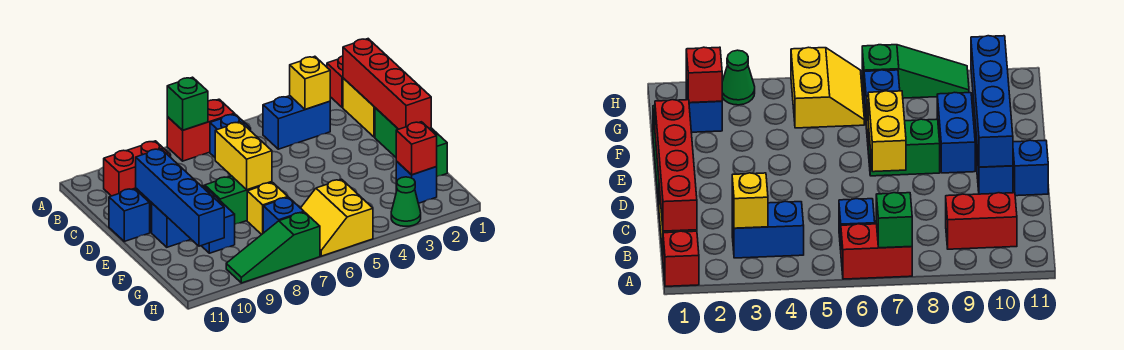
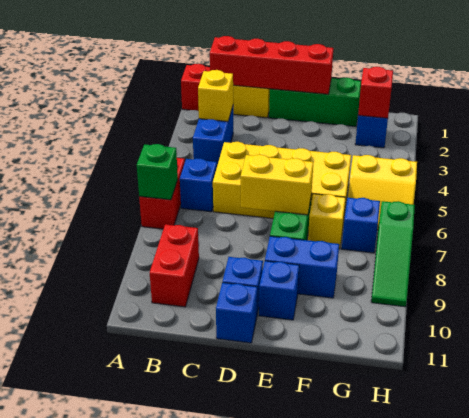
none -> yellow brick C5:F6 level 1
blue brick D10:G10 level 2 -> none
green cone H3 level 1 -> none

